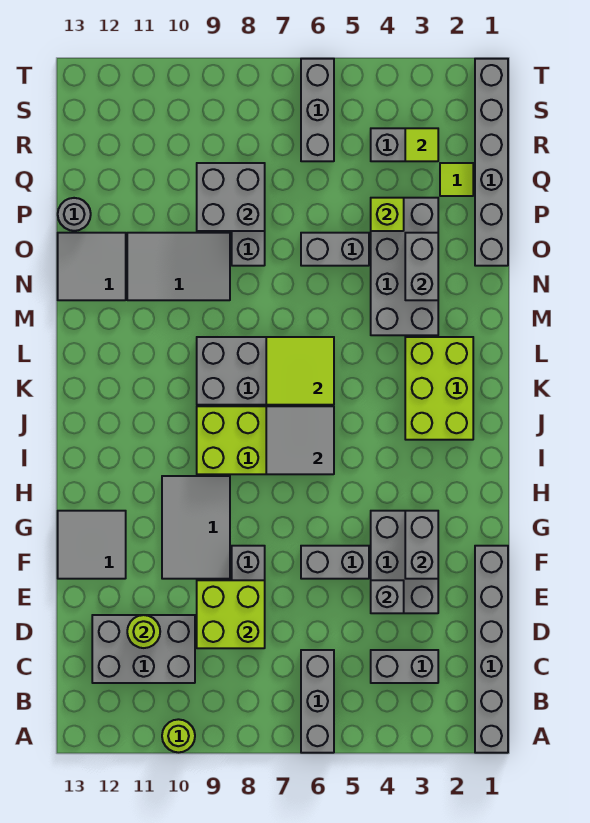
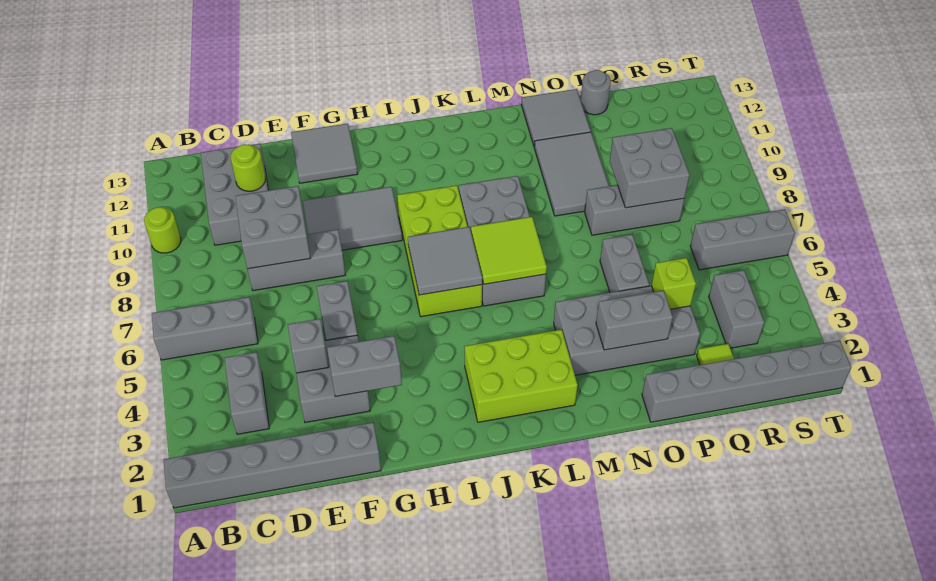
lime brick D8:E9 level 2 -> grey brick D8:E9 level 2
grey brick E3:G4 level 1 -> grey brick E3:F4 level 1
lime tile R3 level 2 -> none

